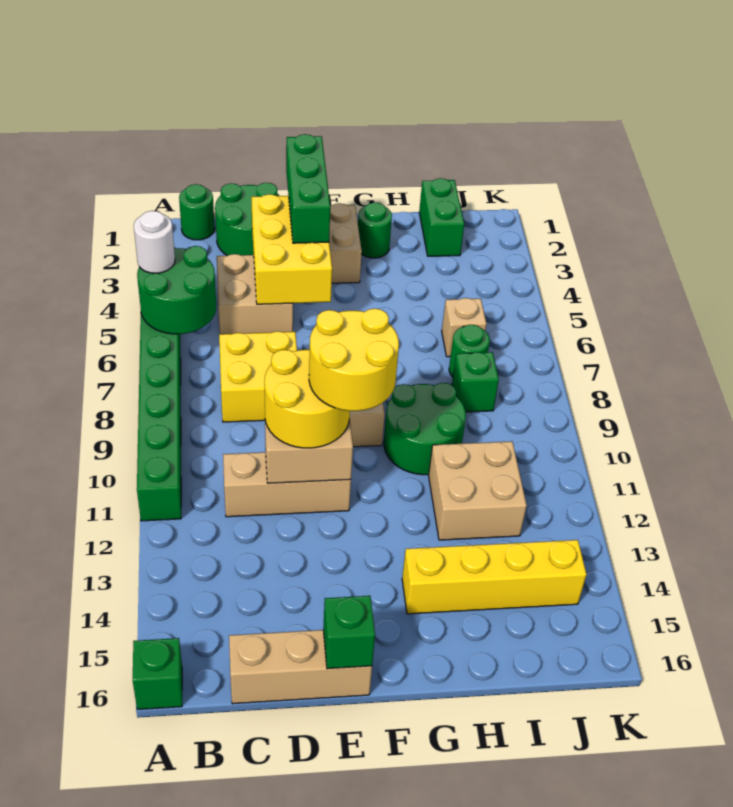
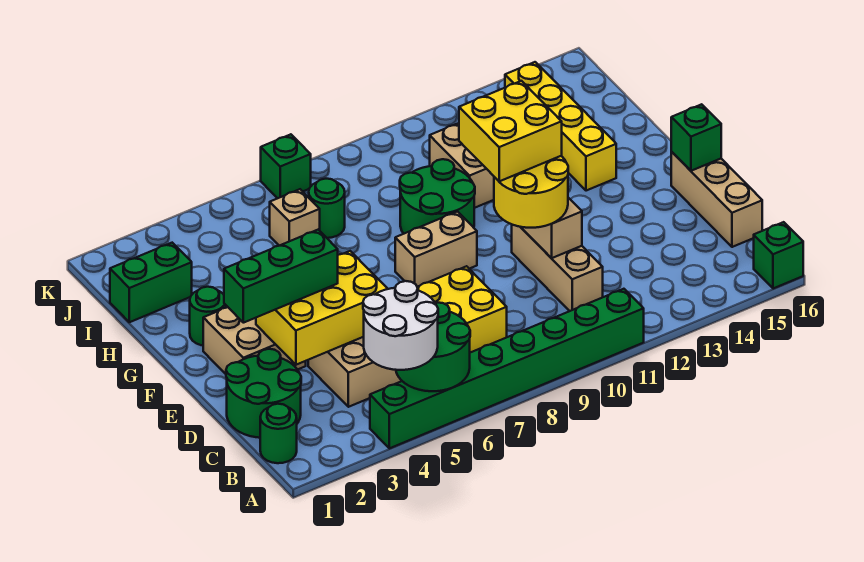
white round brick A5 level 3 -> white round brick A4:B5 level 3
yellow round brick E10:F11 level 4 -> yellow brick E10:F11 level 4
green brick I8 level 1 -> green brick K7 level 1

